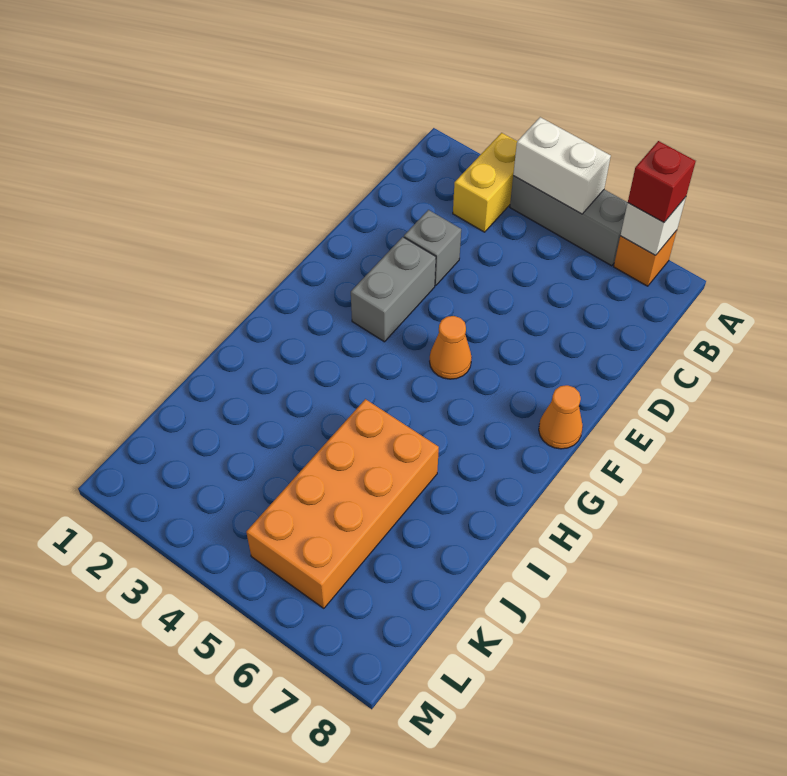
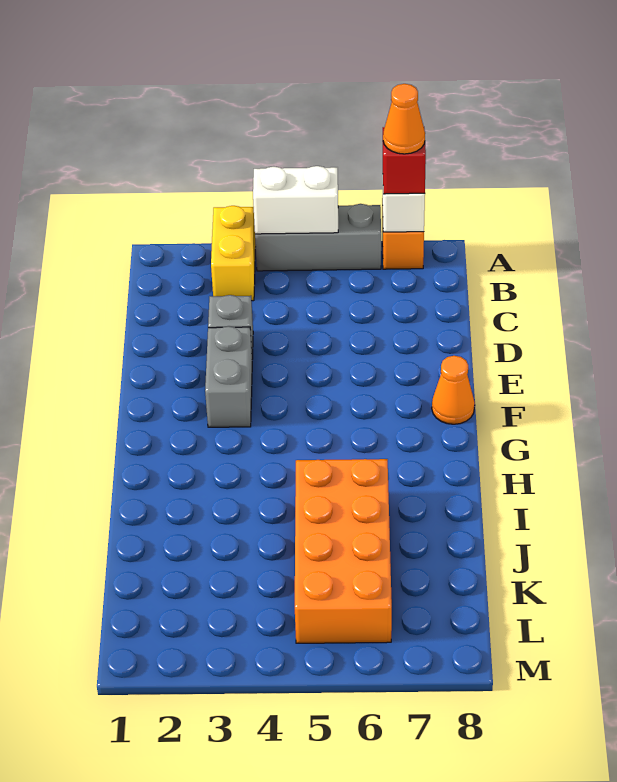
orange cone F5 level 1 -> orange cone A7 level 4

